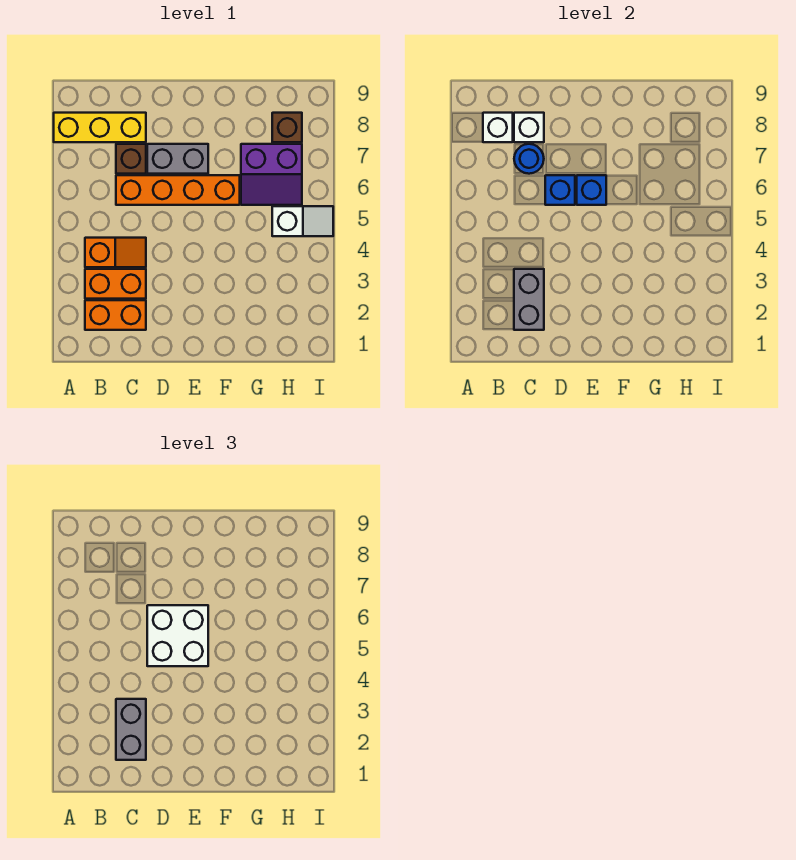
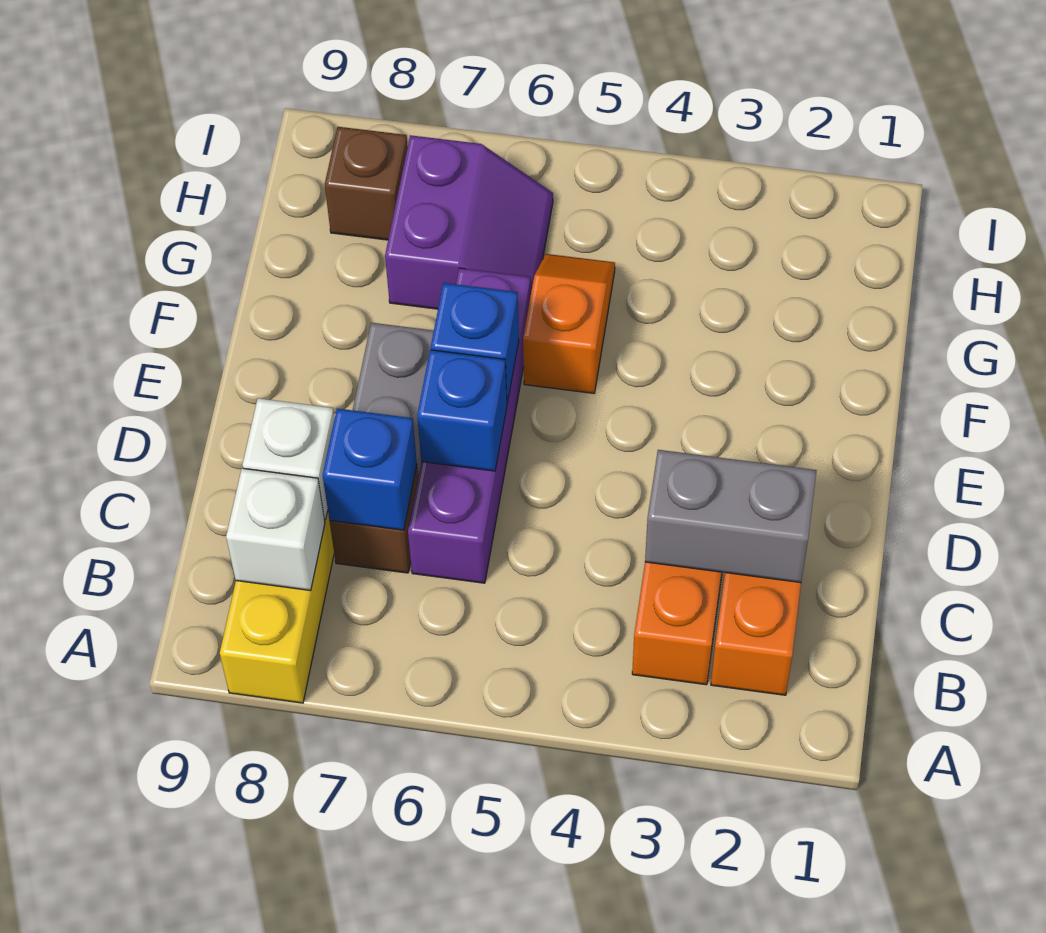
orange slope B4:C4 level 1 top B -> orange slope F5:G5 level 1 top F
grey brick C2:C3 level 3 -> none
orange brick C6:F6 level 1 -> purple brick C6:F6 level 1
blue round brick C7 level 2 -> blue brick C7 level 2
white brick D5:E6 level 3 -> none
white slope H5:I5 level 1 top H -> none

